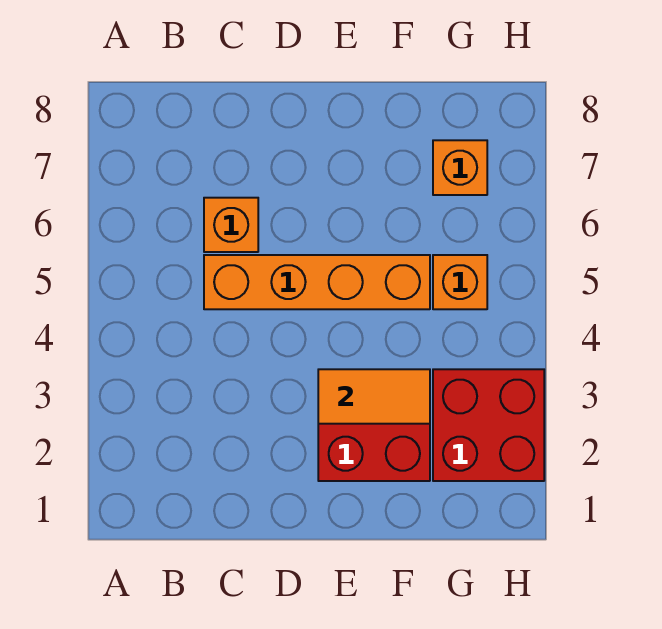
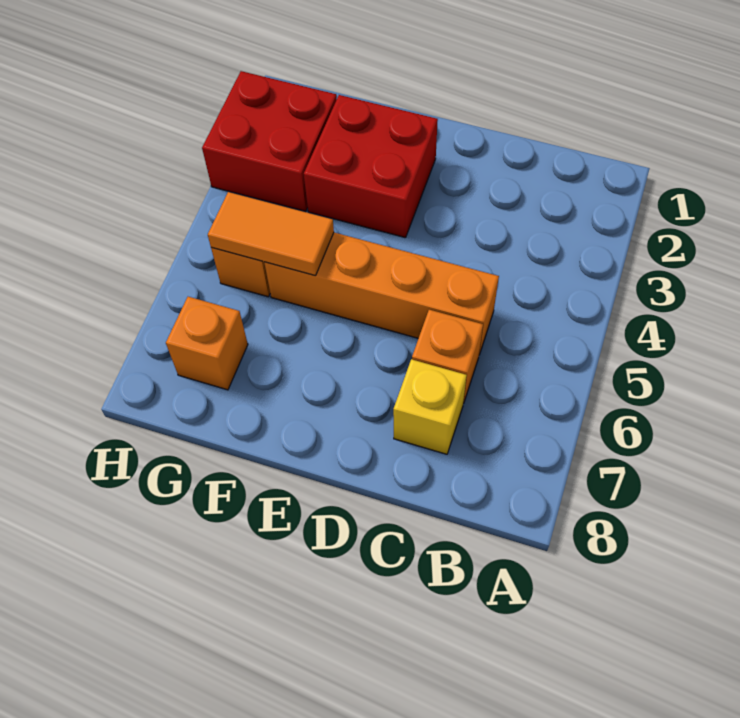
none -> yellow brick C7 level 1
orange tile E3:F3 level 2 -> orange tile F5:G5 level 2

